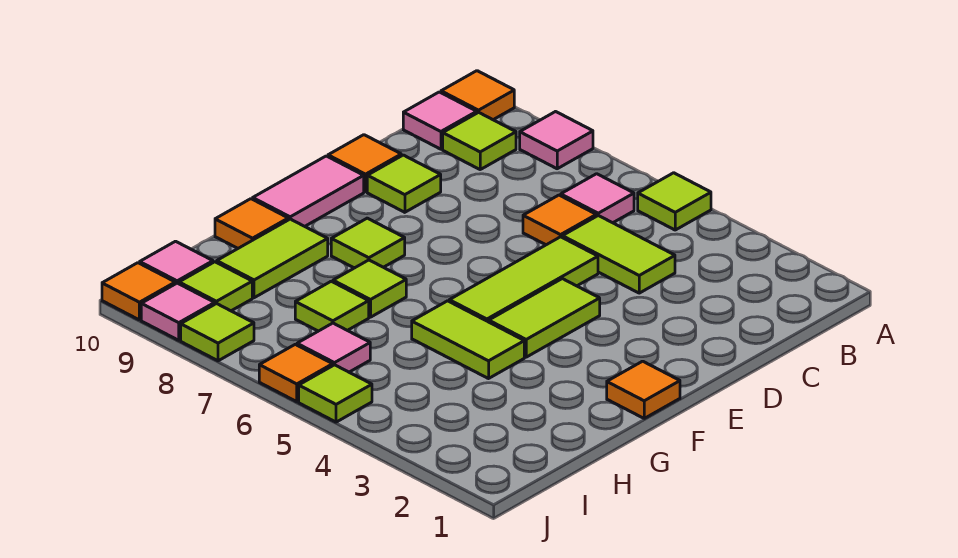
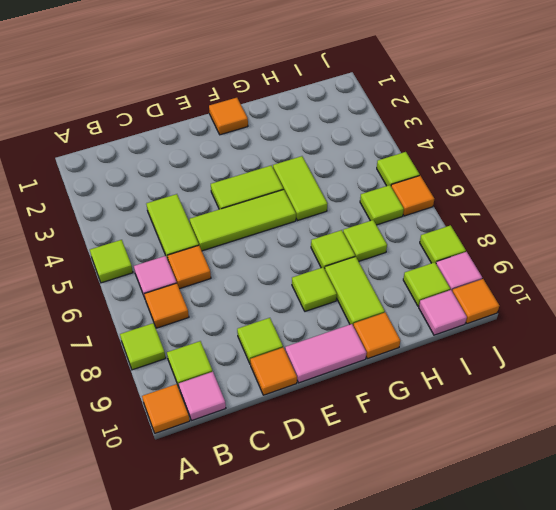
pink tile A8 level 1 -> lime tile A8 level 1
none -> orange tile B7 level 1
lime tile G9:H9 level 1 -> lime tile G8:G9 level 1
pink tile I6 level 1 -> lime tile I6 level 1

